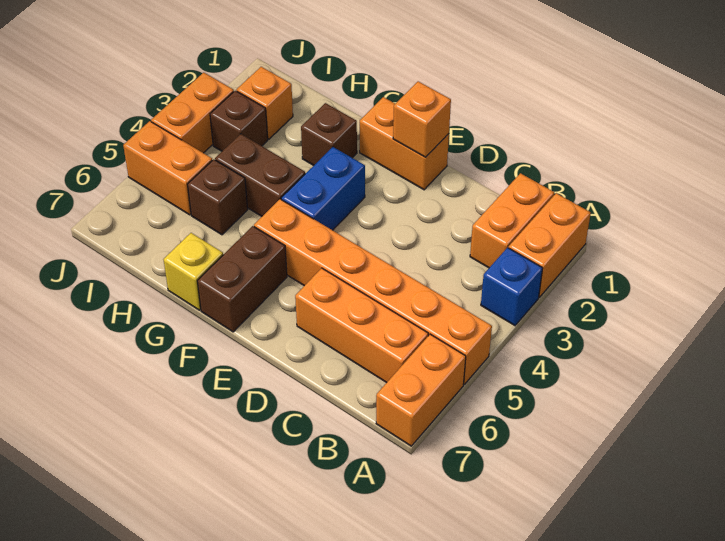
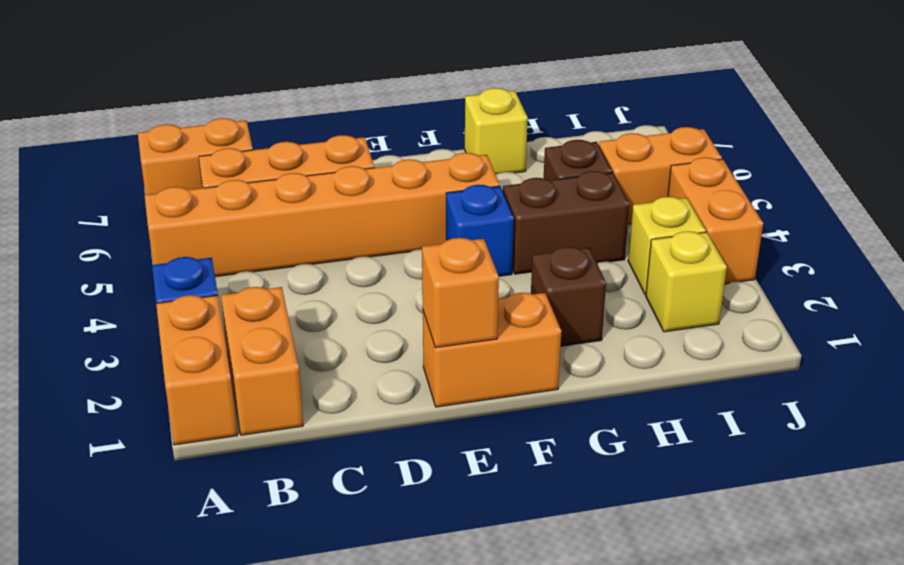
orange brick A6:A7 level 1 -> orange brick A7:B7 level 1
blue brick F3:F4 level 1 -> blue brick F4 level 1
brown brick F6:F7 level 1 -> none
orange brick I2 level 1 -> yellow brick I2 level 1
brown brick I3 level 1 -> yellow brick I3 level 1

